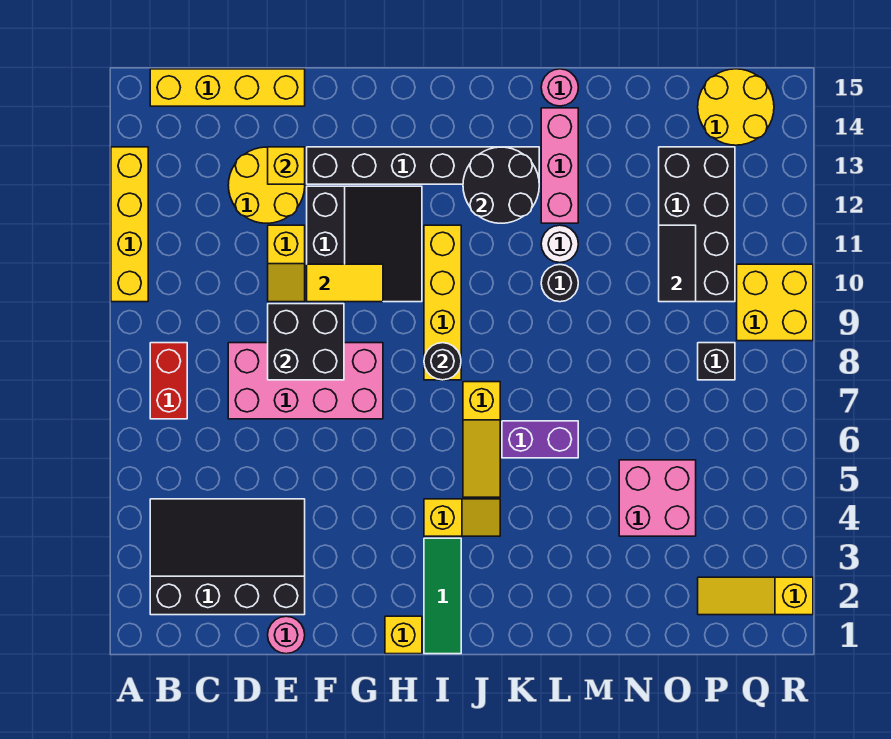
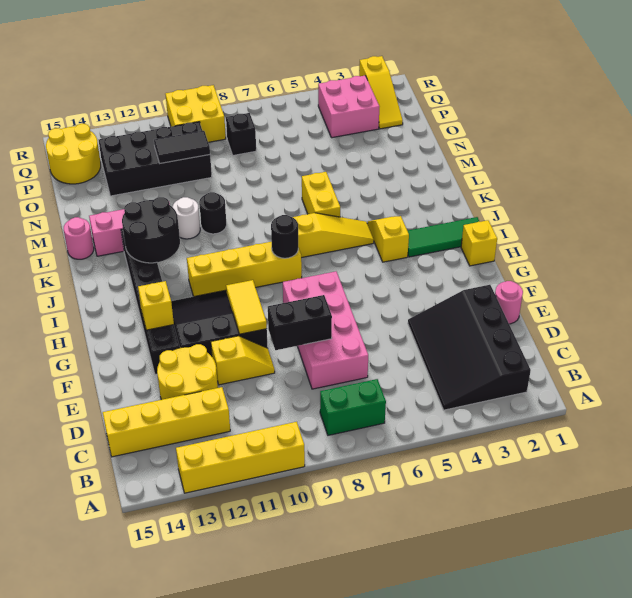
red brick B7:B8 level 1 -> green brick B7:B8 level 1
yellow brick B15:E15 level 1 -> yellow brick C12:C15 level 1
black brick E8:F9 level 2 -> black brick E8:E9 level 2
yellow brick E13 level 2 -> yellow brick G13 level 2
purple brick K6:L6 level 1 -> yellow brick K6:L6 level 1
pink brick N4:O5 level 1 -> pink brick P3:Q4 level 1

